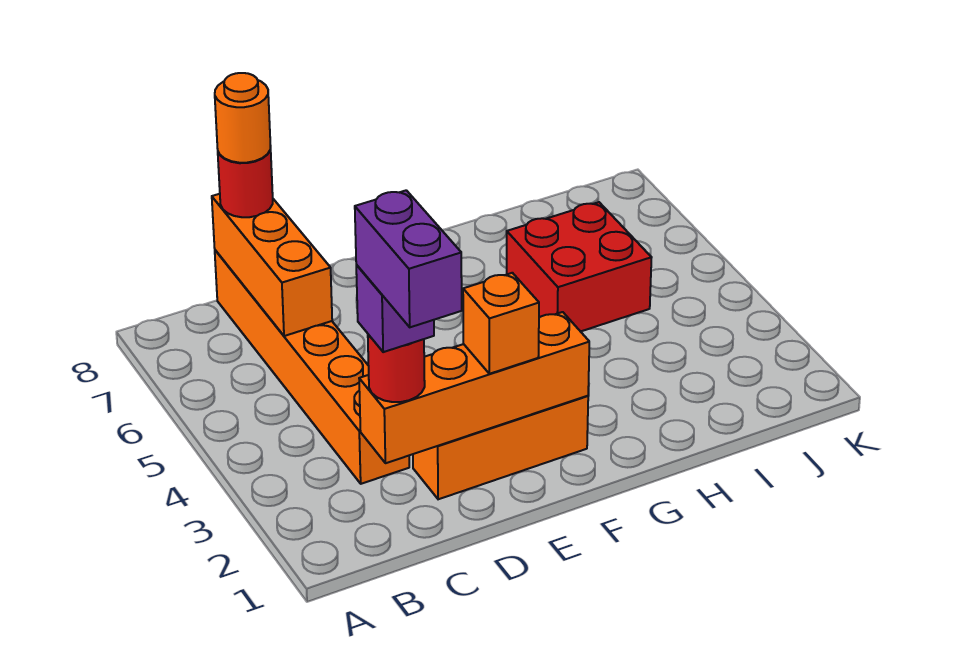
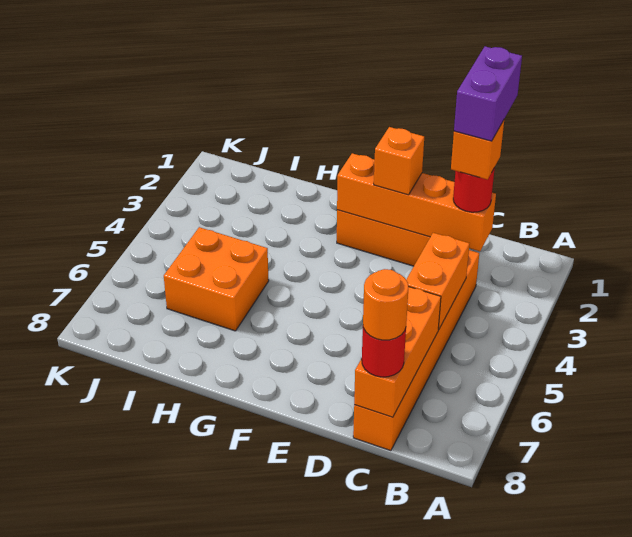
purple brick C2 level 4 -> orange brick C2 level 4
none -> orange brick C4:C5 level 2
red brick H5:I6 level 1 -> orange brick H5:I6 level 1

